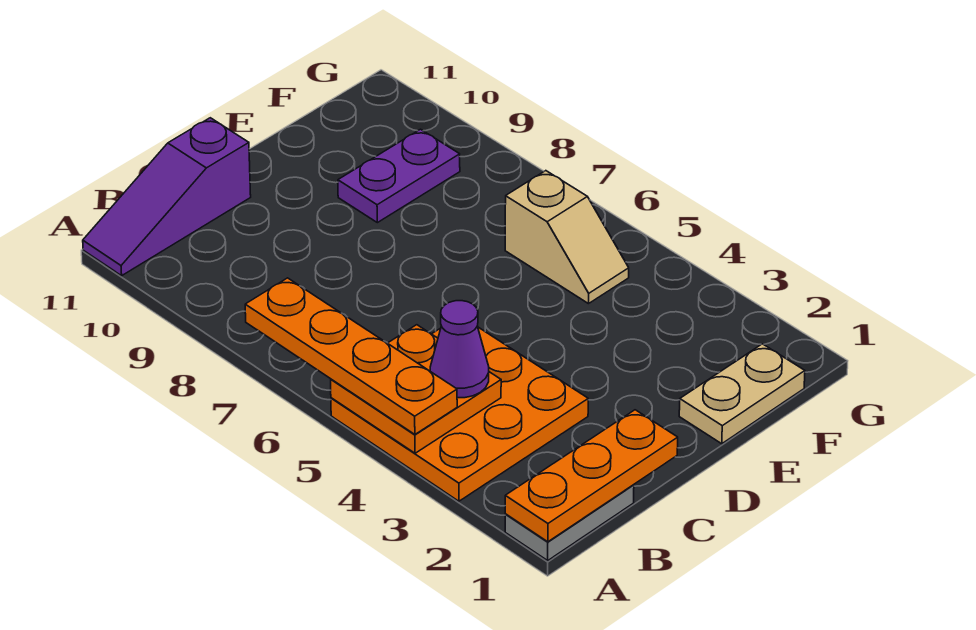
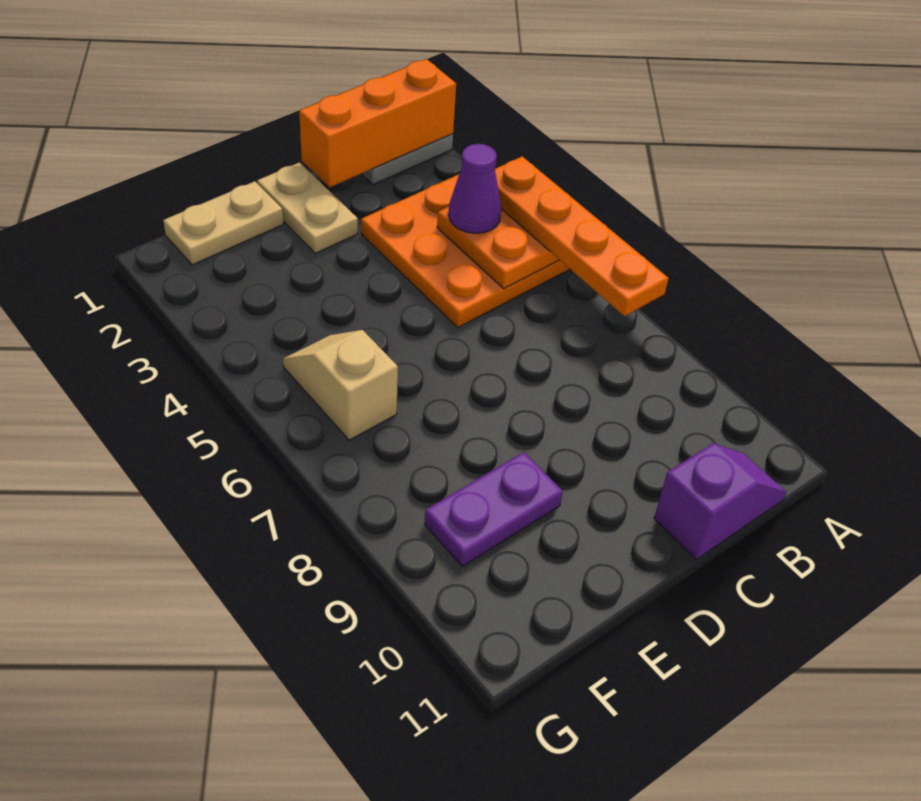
orange plate A1:C1 level 2 -> orange brick A1:C1 level 2
purple slope A11:C11 level 1 top C -> purple slope B11:C11 level 1 top C
none -> tan plate D1:D2 level 1

